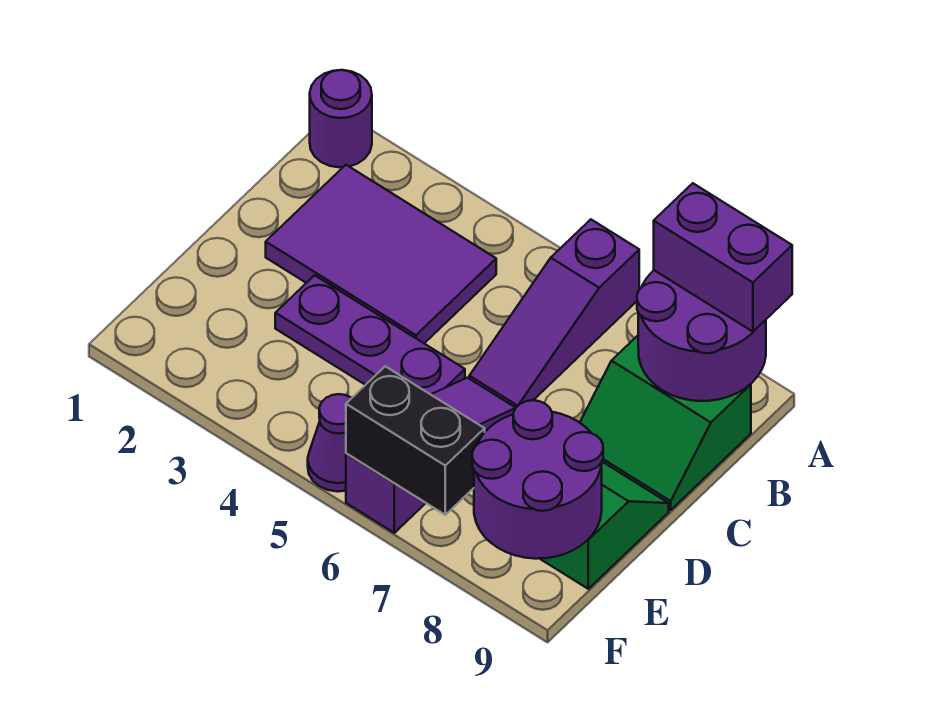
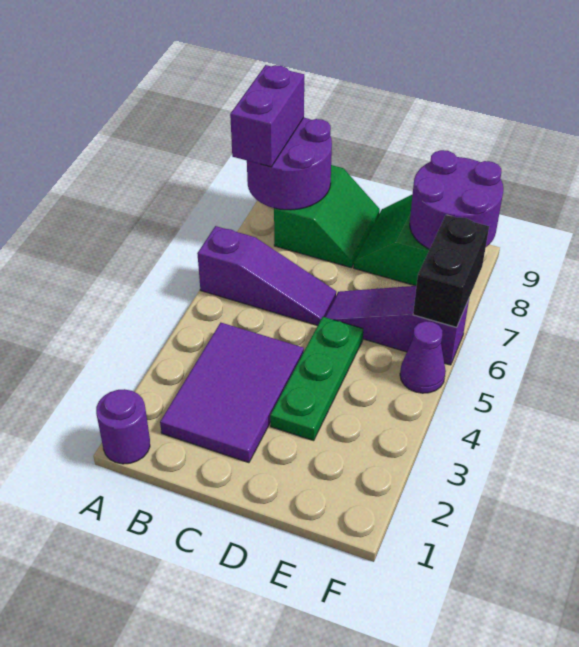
purple plate D3:D5 level 1 -> green plate D3:D5 level 1

